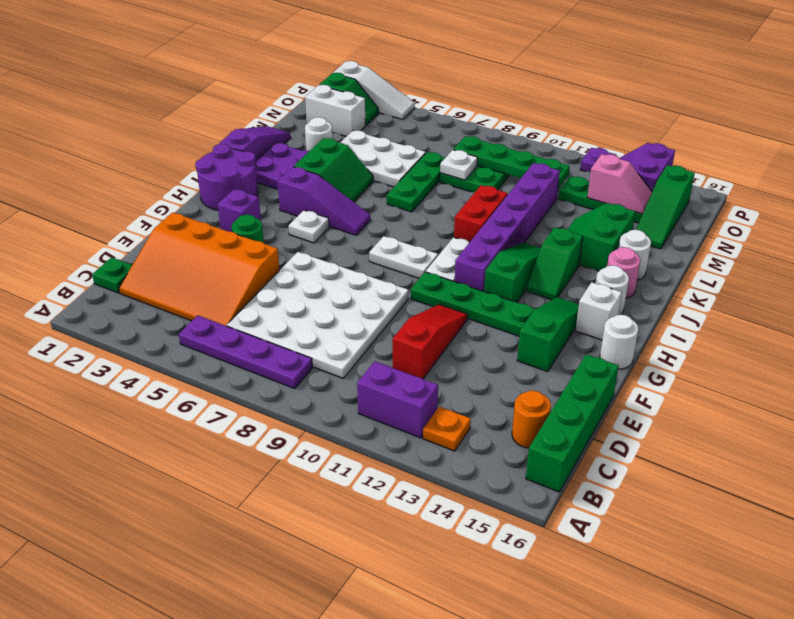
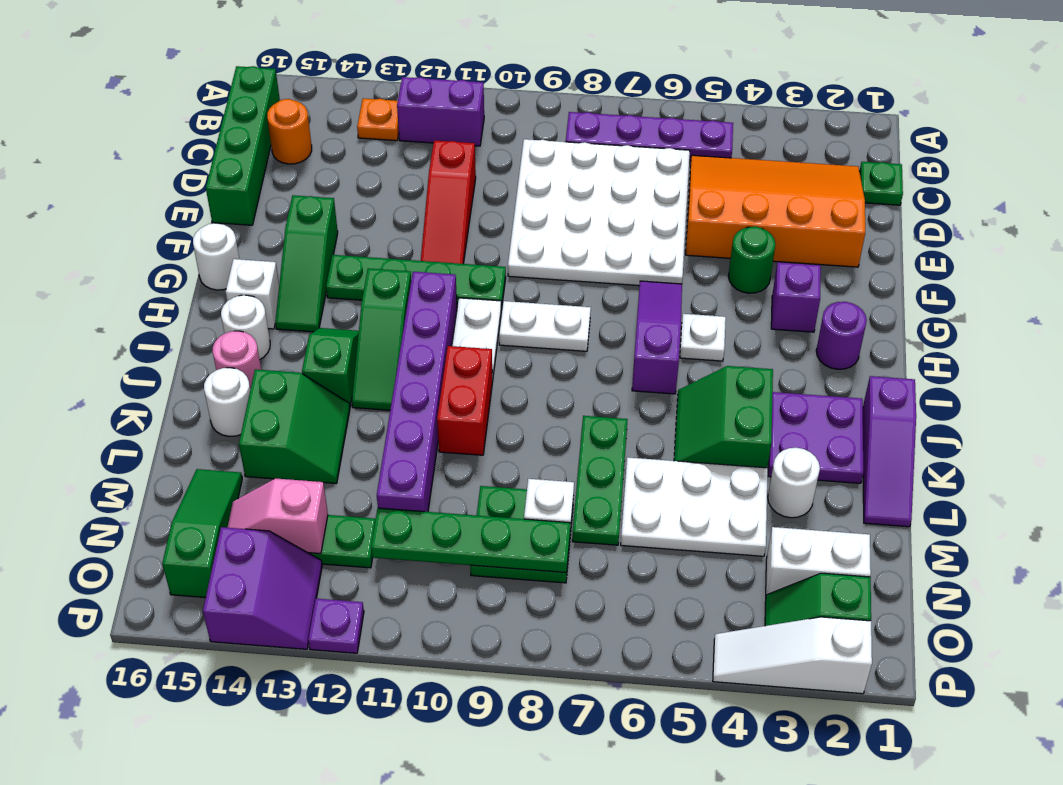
purple round brick H1:I2 level 1 -> purple round brick H2 level 1
purple slope I4:I6 level 1 top 4 -> purple slope G6:I6 level 1 top I

